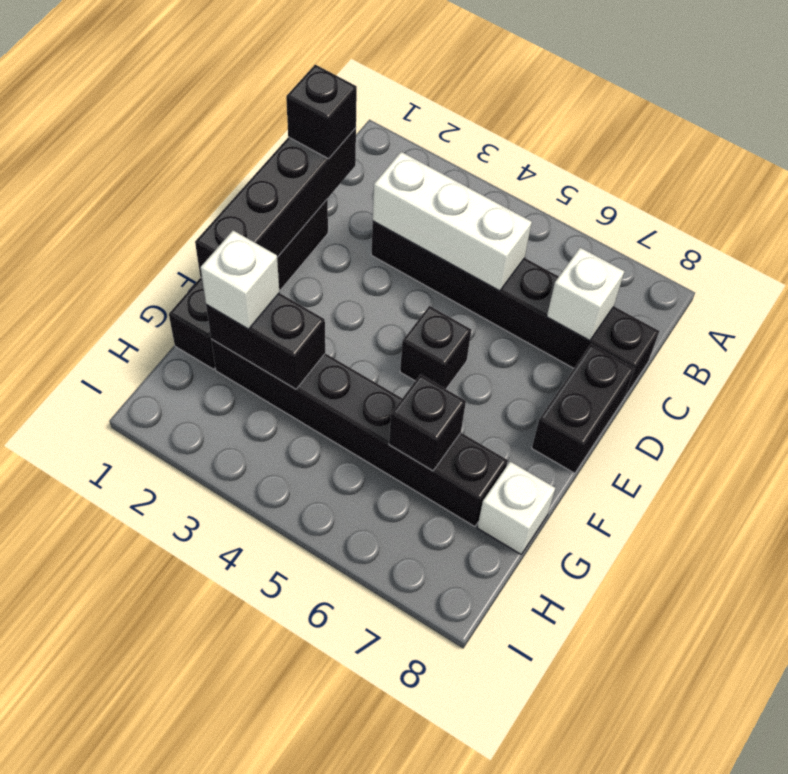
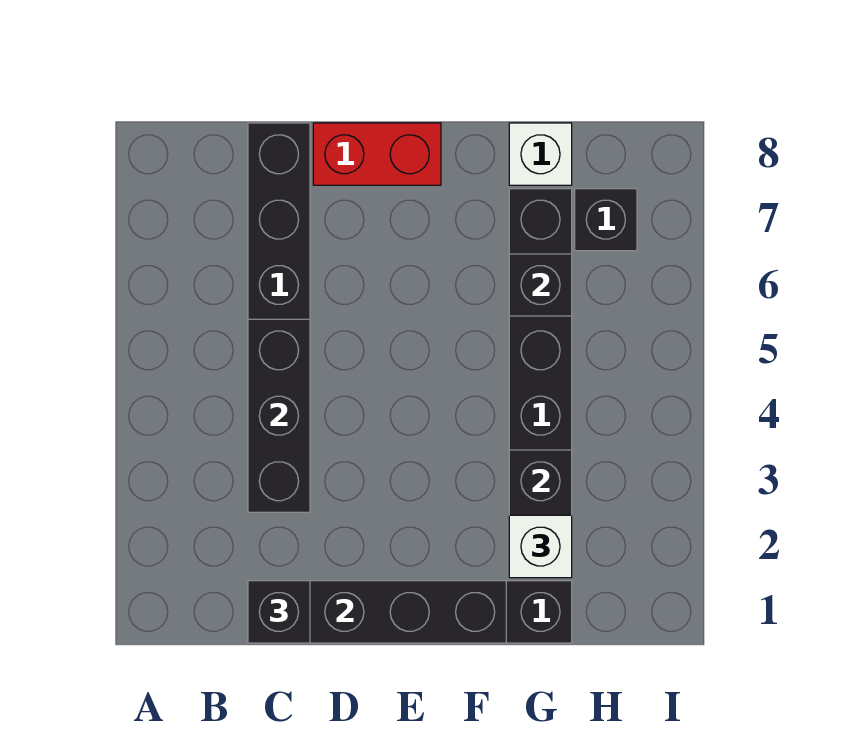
white brick C3:C5 level 2 -> black brick C3:C5 level 2
white brick C7 level 2 -> none
black brick D8:E8 level 1 -> red brick D8:E8 level 1
black brick E5 level 1 -> black brick H7 level 1

